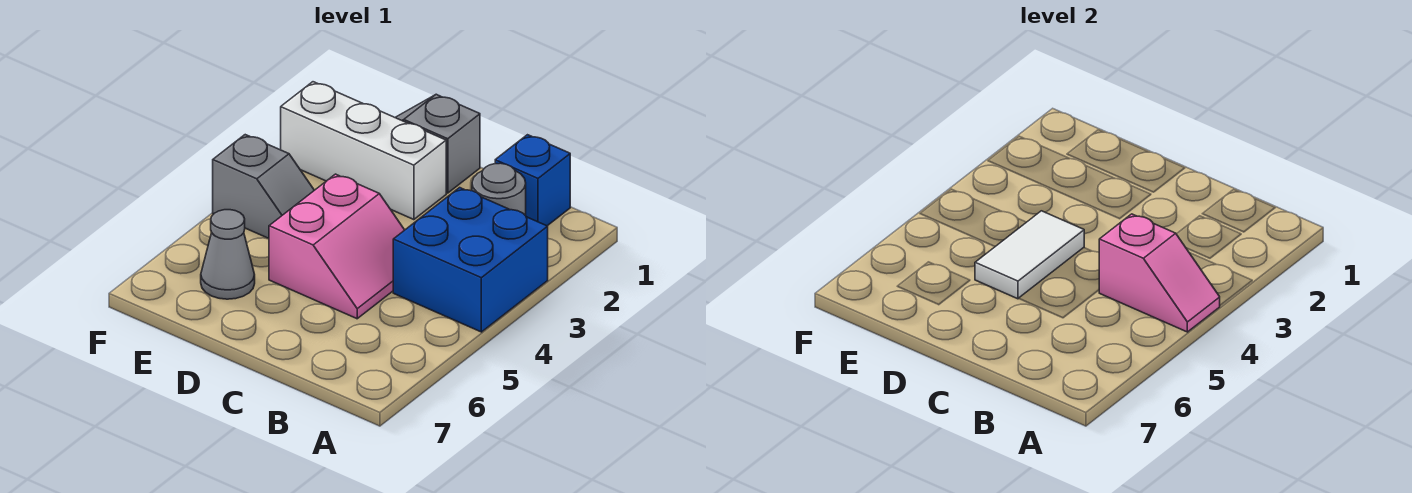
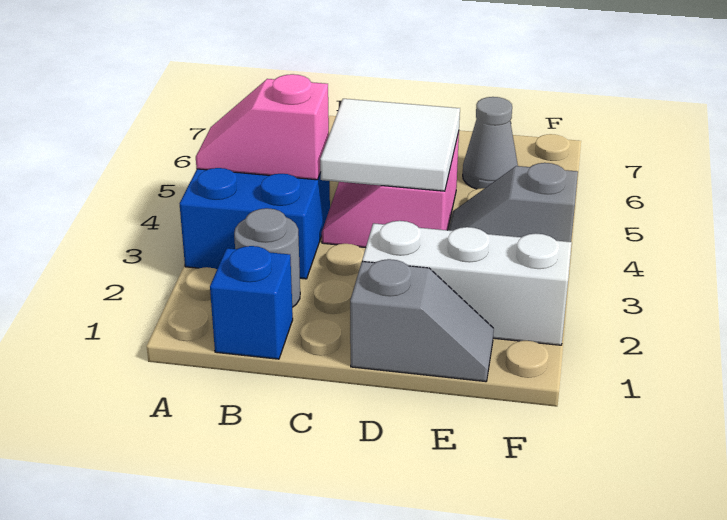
white tile D4:D5 level 2 -> white tile C4:D5 level 2

